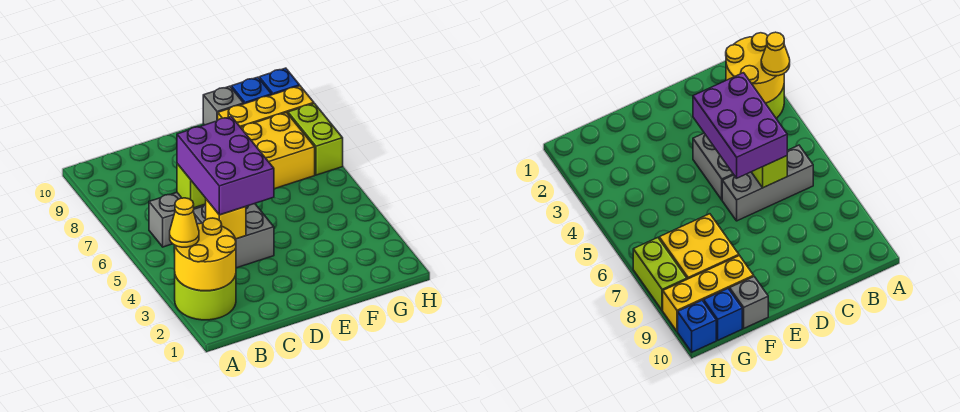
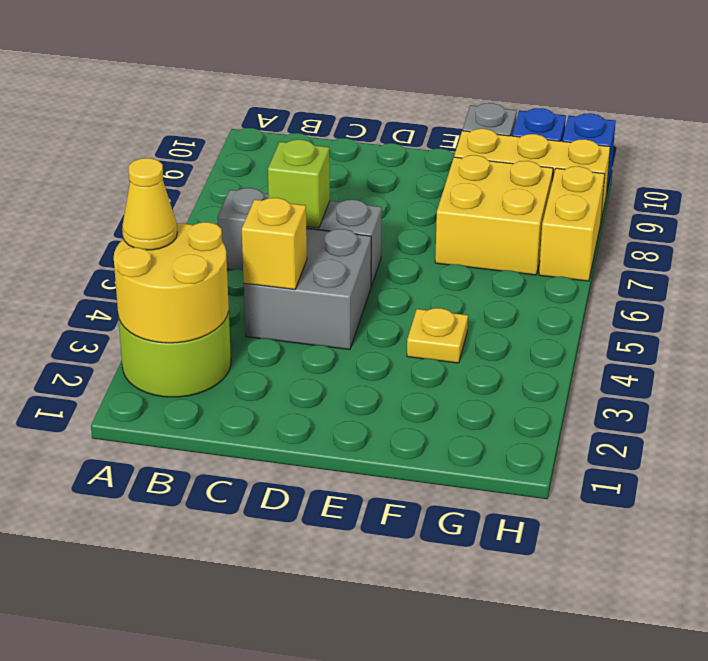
purple brick C4:D6 level 3 -> none
none -> yellow plate F4 level 1
lime brick H7:H8 level 1 -> yellow brick H7:H8 level 1

